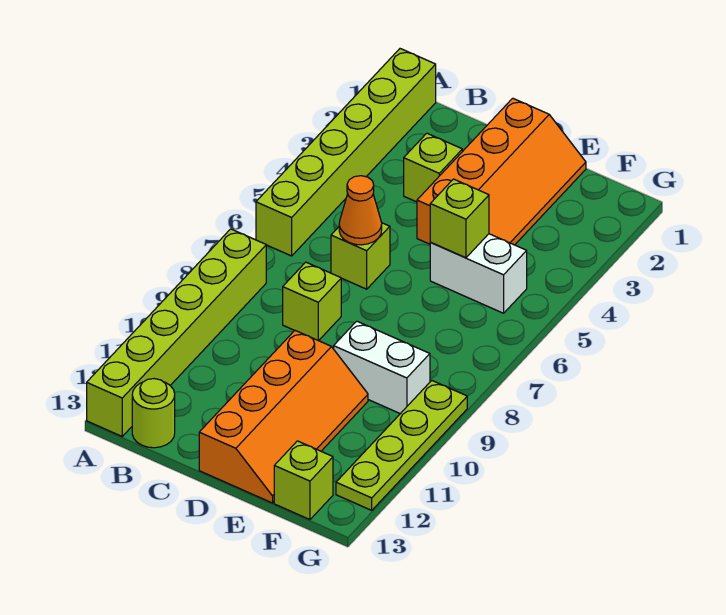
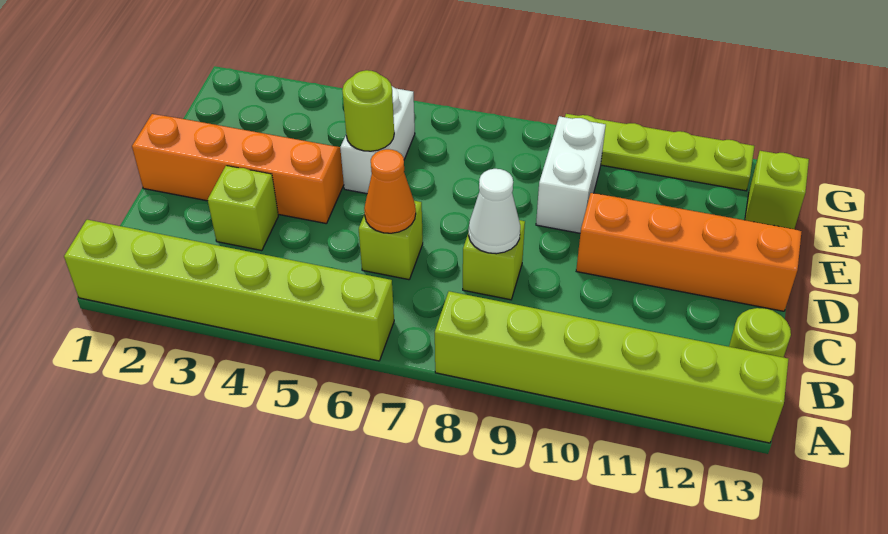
none -> white cone C8 level 2
lime brick E5 level 2 -> lime round brick E5 level 2

